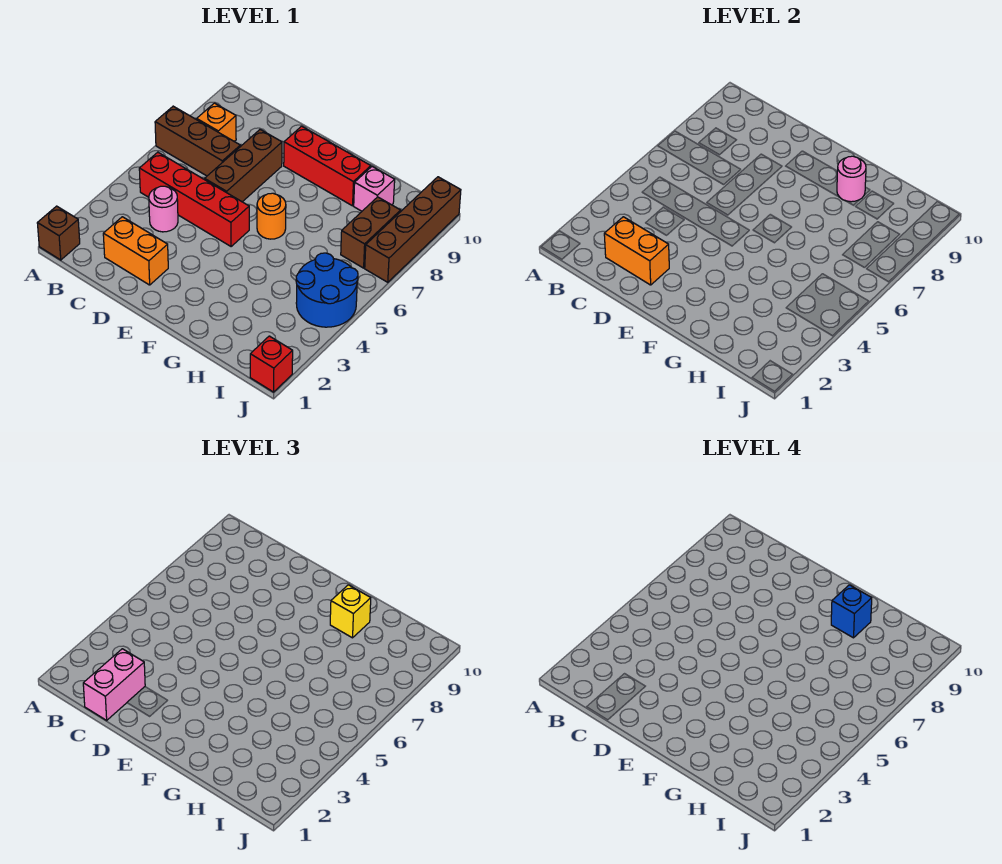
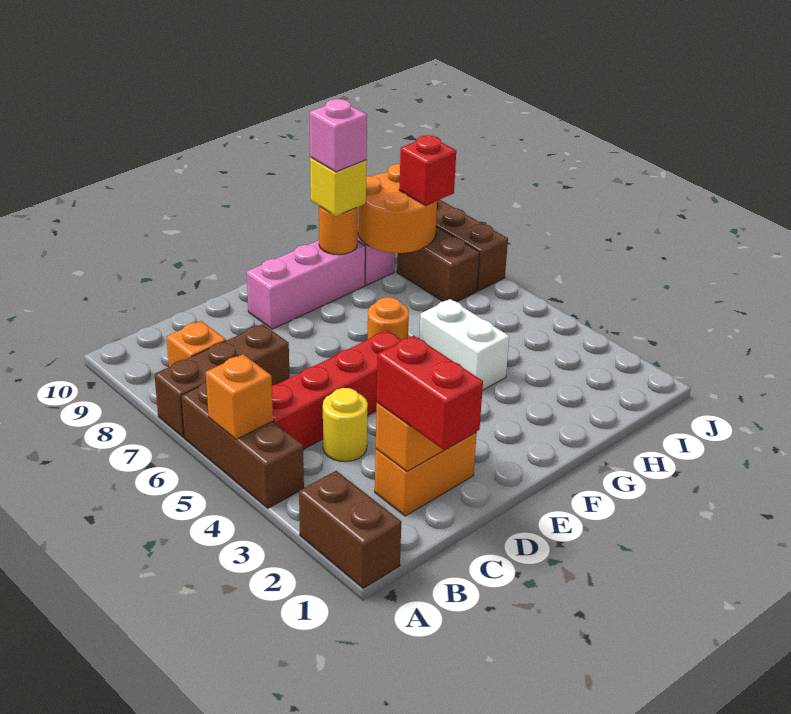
brown brick A1 level 1 -> brown brick A1:A2 level 1
none -> orange brick A5 level 2
pink brick C1:C2 level 3 -> red brick C1:C2 level 3
pink round brick C4 level 1 -> yellow round brick C4 level 1
brown brick D6:D8 level 1 -> brown brick A4:A6 level 1
red brick E9:G9 level 1 -> pink brick E9:G9 level 1
none -> white brick G4:G5 level 1
pink round brick G9 level 2 -> orange round brick G9 level 2
blue brick G9 level 4 -> pink brick G9 level 4
none -> orange round brick H8:I9 level 2
blue round brick I4:J5 level 1 -> none
red brick J1 level 1 -> red brick I8 level 3

